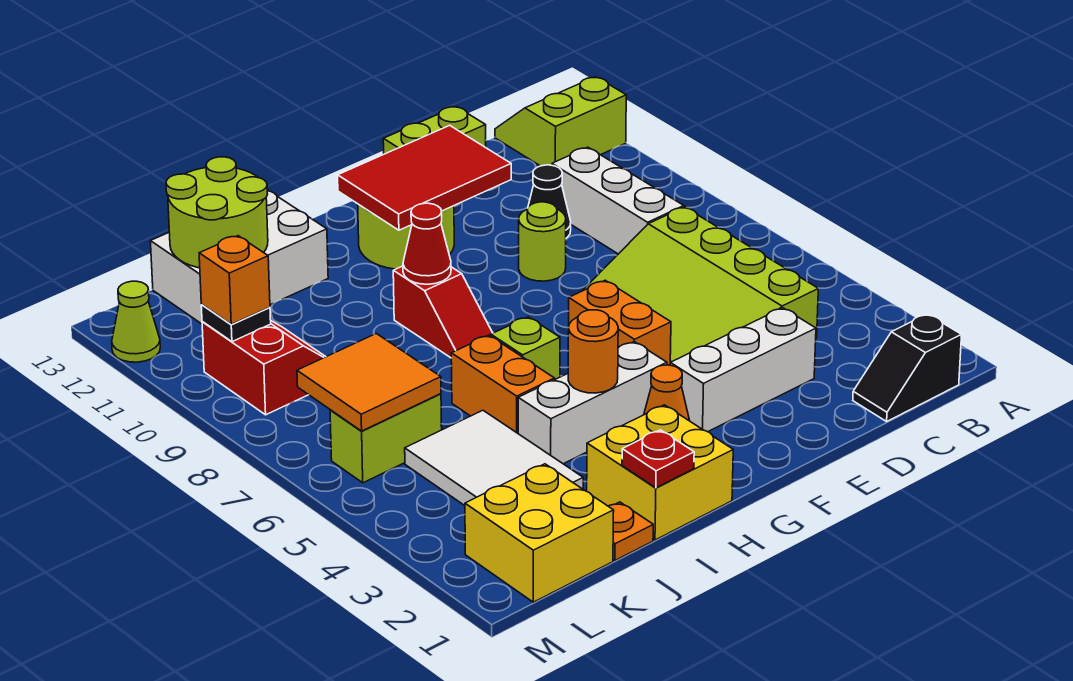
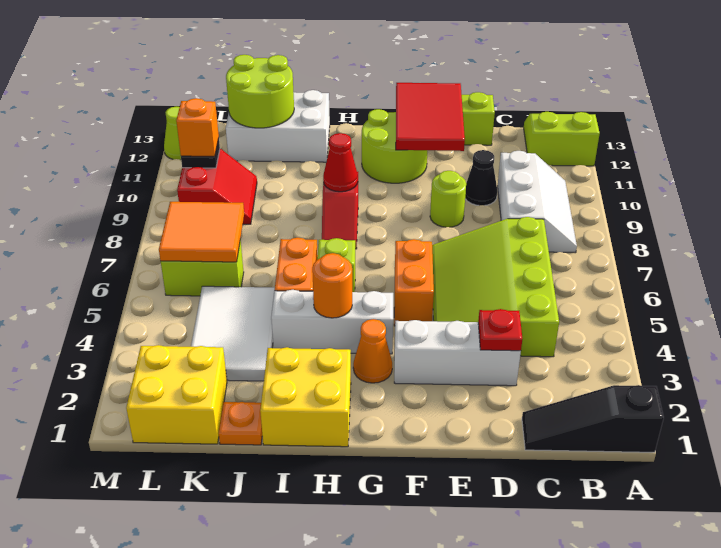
black slope B1:C1 level 1 top B -> black slope A1:C1 level 1 top A
red tile E11:G12 level 2 -> red tile E11:F13 level 2
red plate I1 level 2 -> red plate D3 level 2

